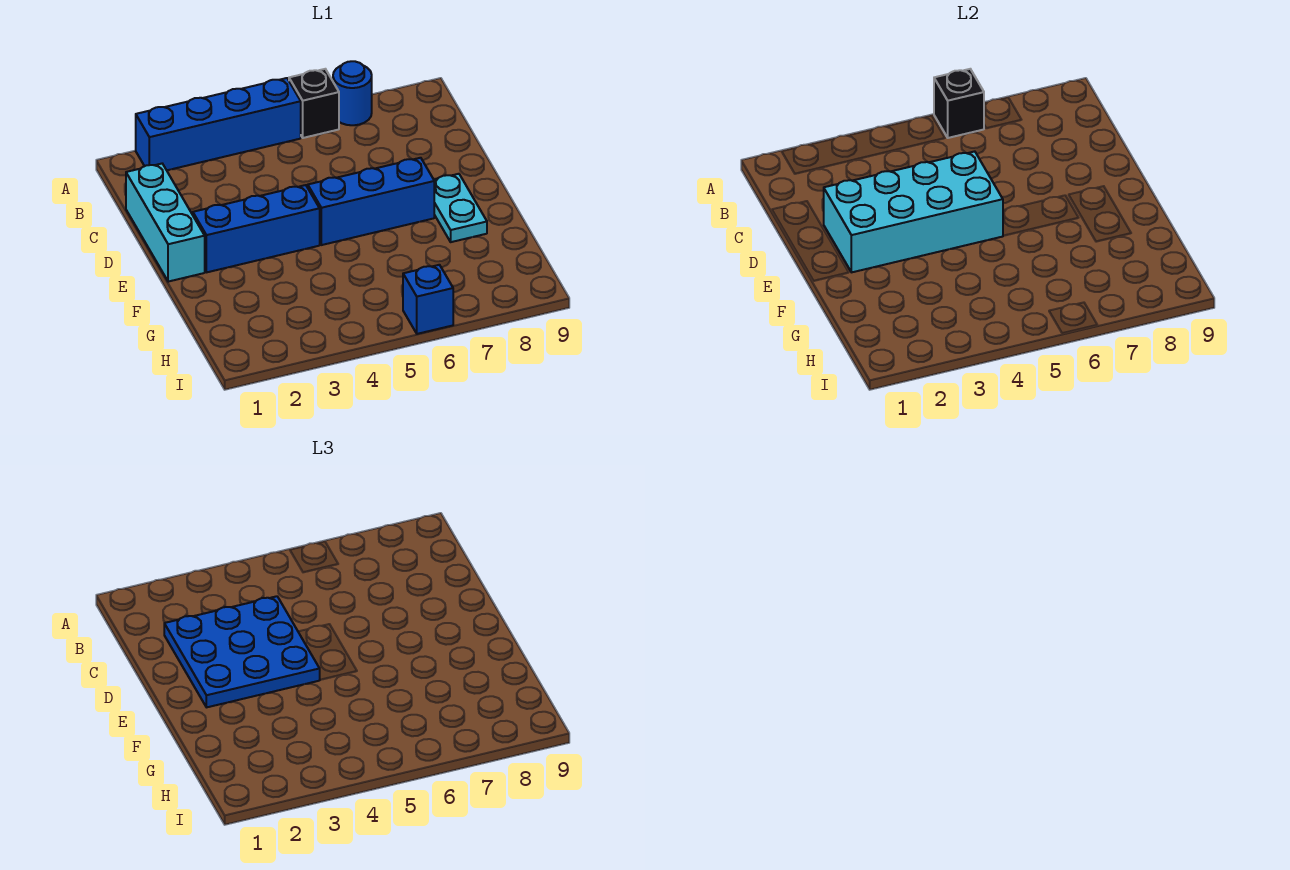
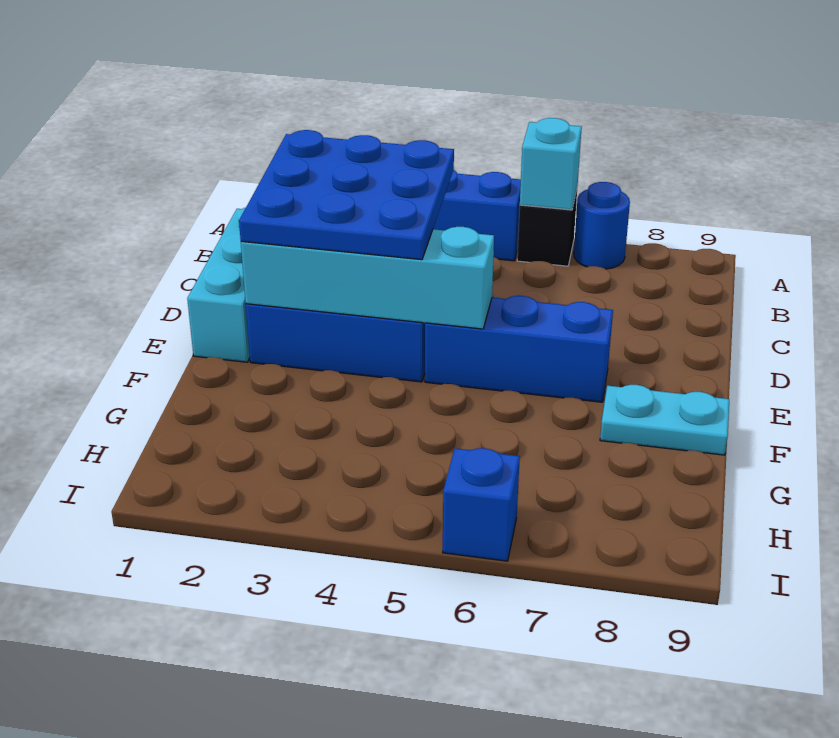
black brick A6 level 2 -> cyan brick A6 level 2
cyan brick D2:E5 level 2 -> cyan brick E2:E5 level 2
cyan plate E8:F8 level 1 -> cyan plate F8:F9 level 1

